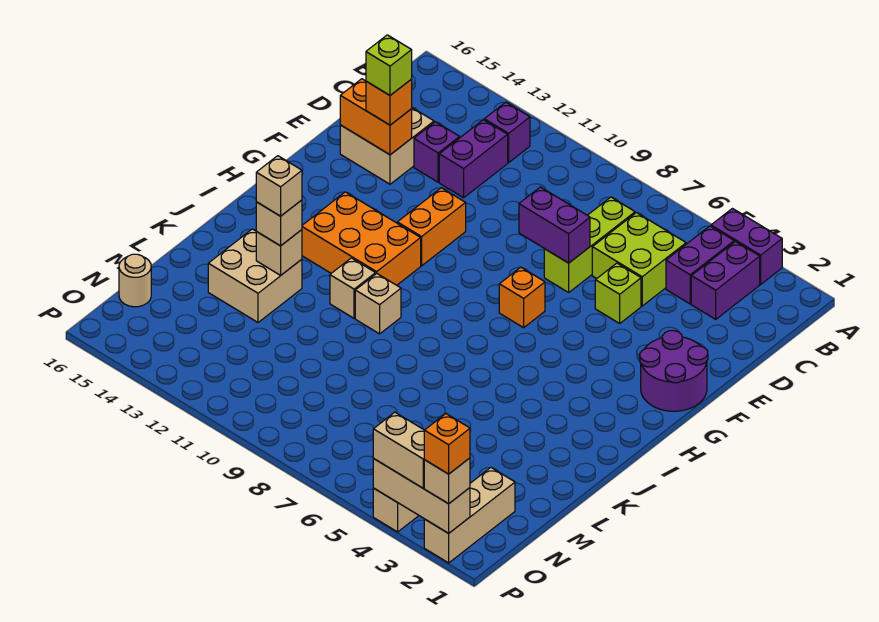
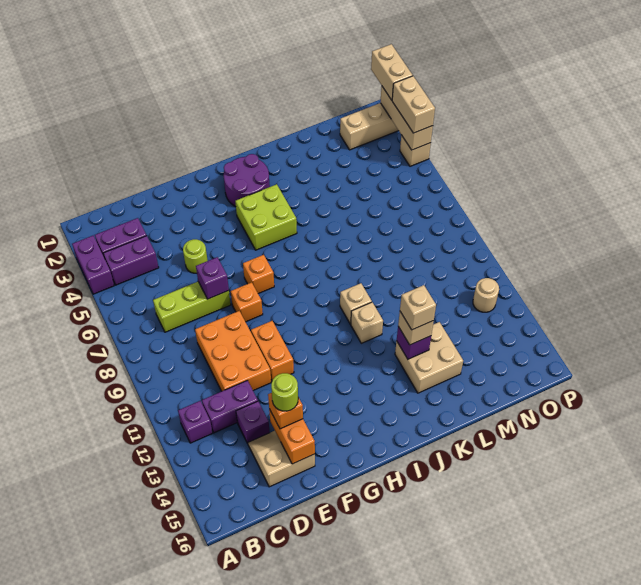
lime brick C5:D6 level 1 -> lime brick H4:I5 level 1
tan brick D14:E15 level 1 -> tan slope D14:E15 level 1 top 15
lime brick E5 level 1 -> lime round brick E5 level 1
purple brick E7:E8 level 2 -> purple brick E7 level 2
lime brick E14 level 4 -> lime round brick E14 level 4
purple round brick F1:G2 level 1 -> purple round brick H2:I3 level 1
orange brick F11:G11 level 1 -> orange brick F10:F11 level 1
orange brick H11:I13 level 1 -> orange brick D9:E11 level 1
tan brick K13 level 2 -> purple brick K13 level 2
tan round brick N16 level 1 -> tan round brick O12 level 1
tan brick P2 level 3 -> tan brick P1:P2 level 3
orange brick P2 level 4 -> orange brick F8 level 1

